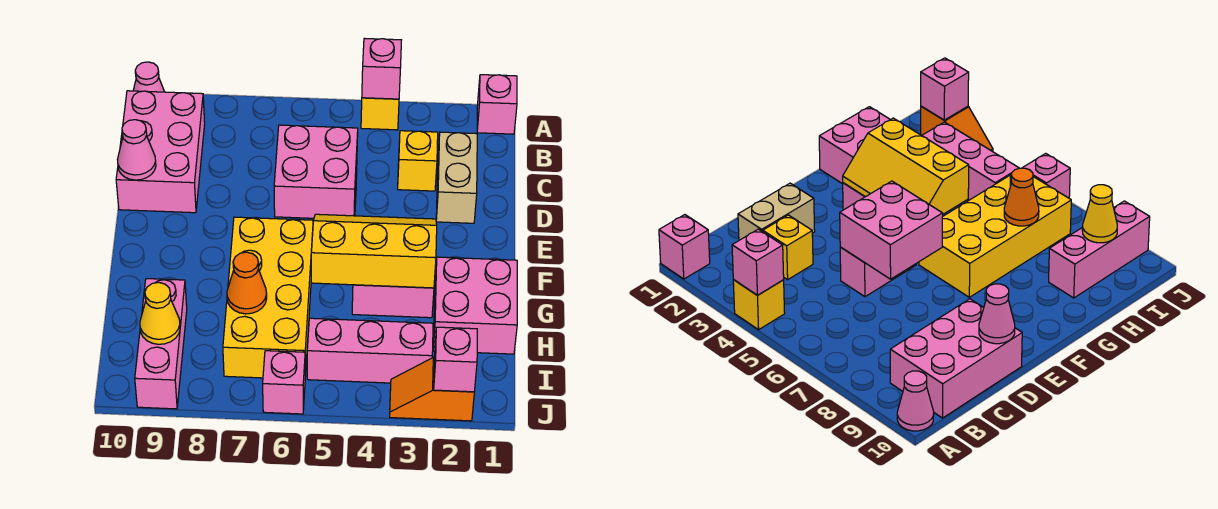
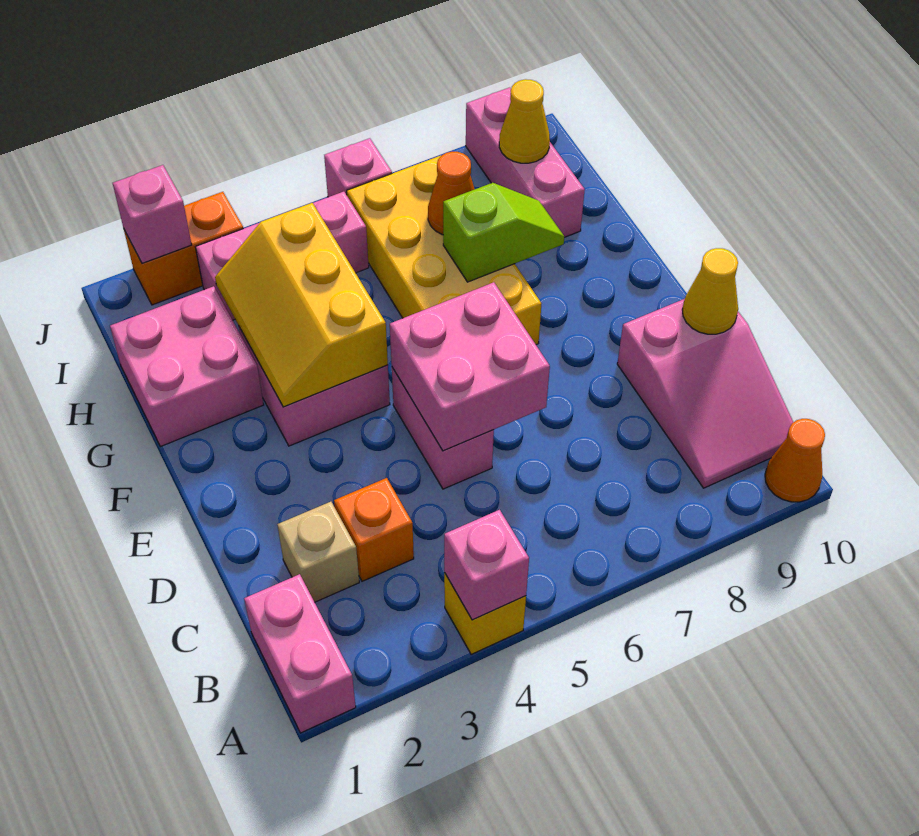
pink brick A1 level 1 -> pink brick A1:B1 level 1
pink cone A10 level 1 -> orange cone A10 level 1
pink brick B9:D10 level 1 -> pink slope B9:D10 level 1 top D
tan brick C2:D2 level 1 -> tan brick C2 level 1
yellow brick C3 level 1 -> orange brick C3 level 1
pink cone D10 level 2 -> yellow cone D10 level 2
yellow slope F3:G5 level 2 top G -> yellow slope F3:H4 level 2 top 4
none -> lime slope G7:G8 level 2 top 7
orange slope J2:J3 level 1 top 2 -> orange brick J2:J3 level 1

